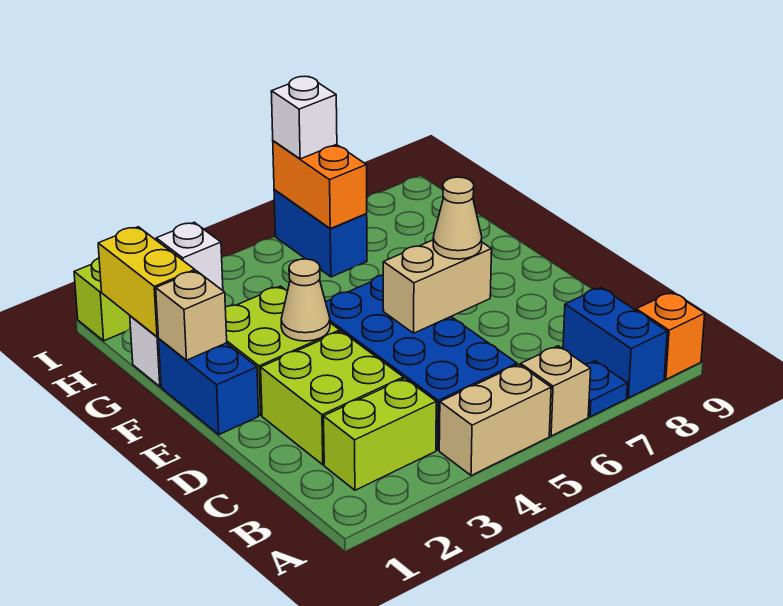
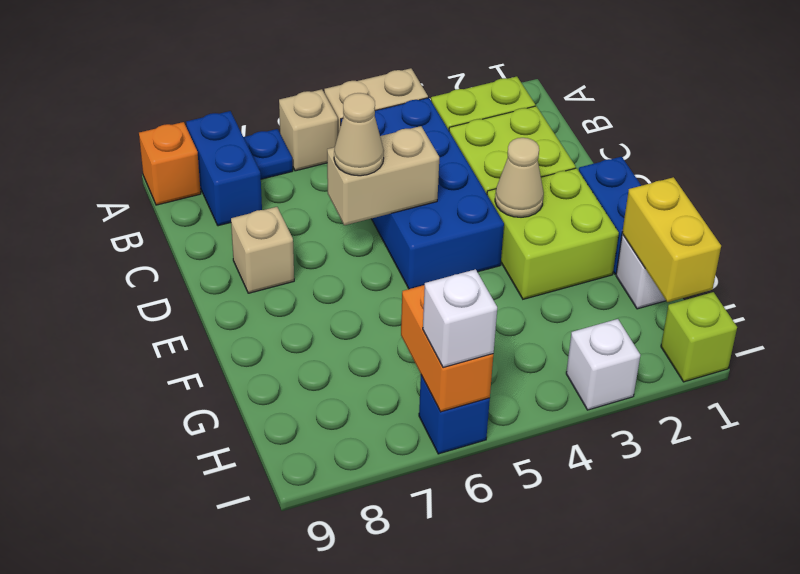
tan brick F1 level 2 -> tan brick D8 level 1
blue brick H6:I6 level 1 -> blue brick I6 level 1

